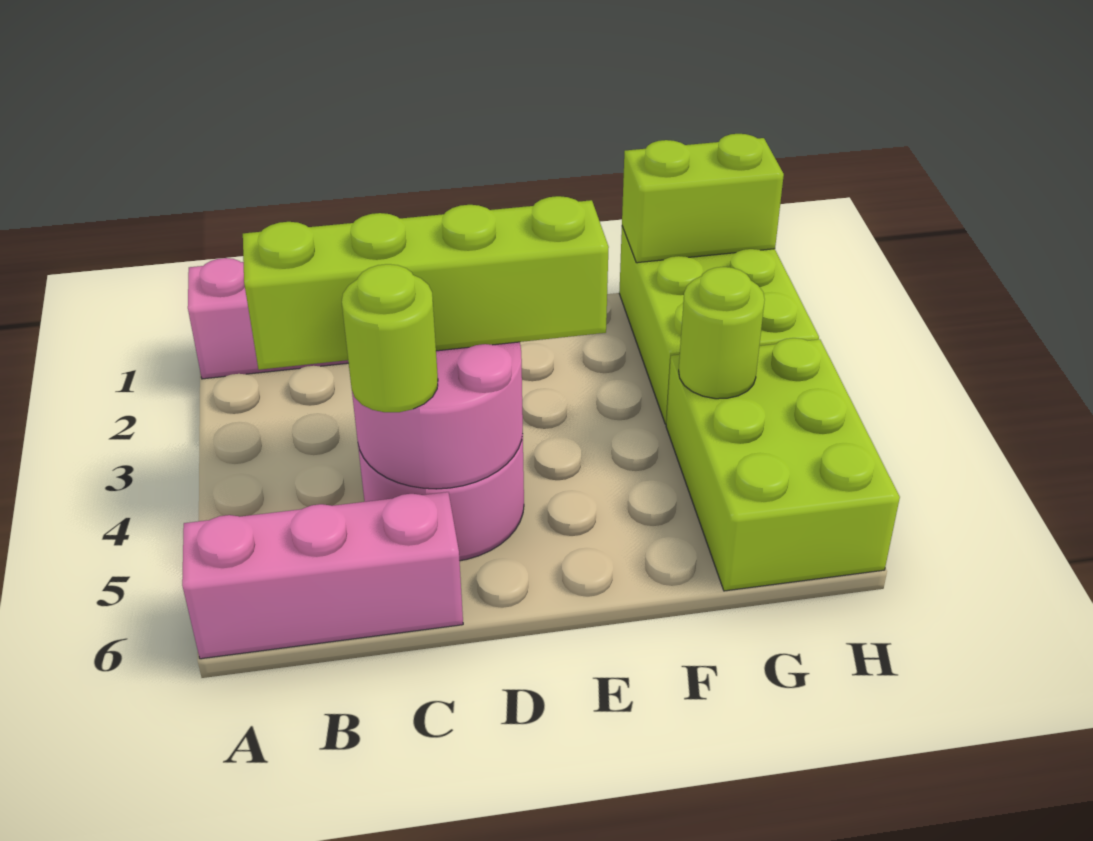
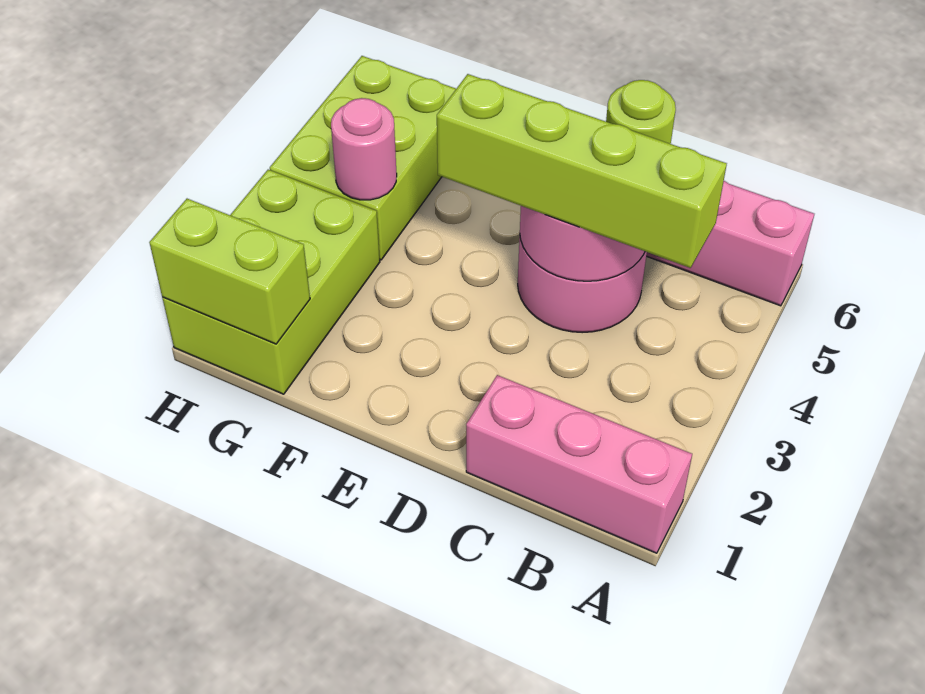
lime round brick G4 level 2 -> pink round brick G4 level 2

